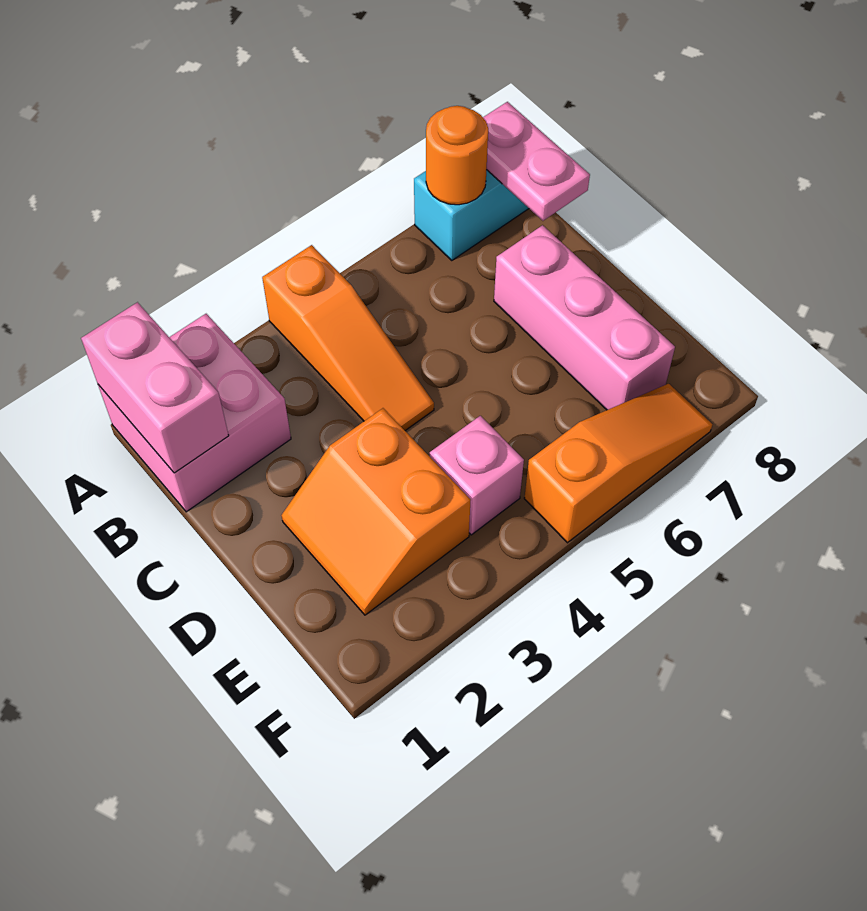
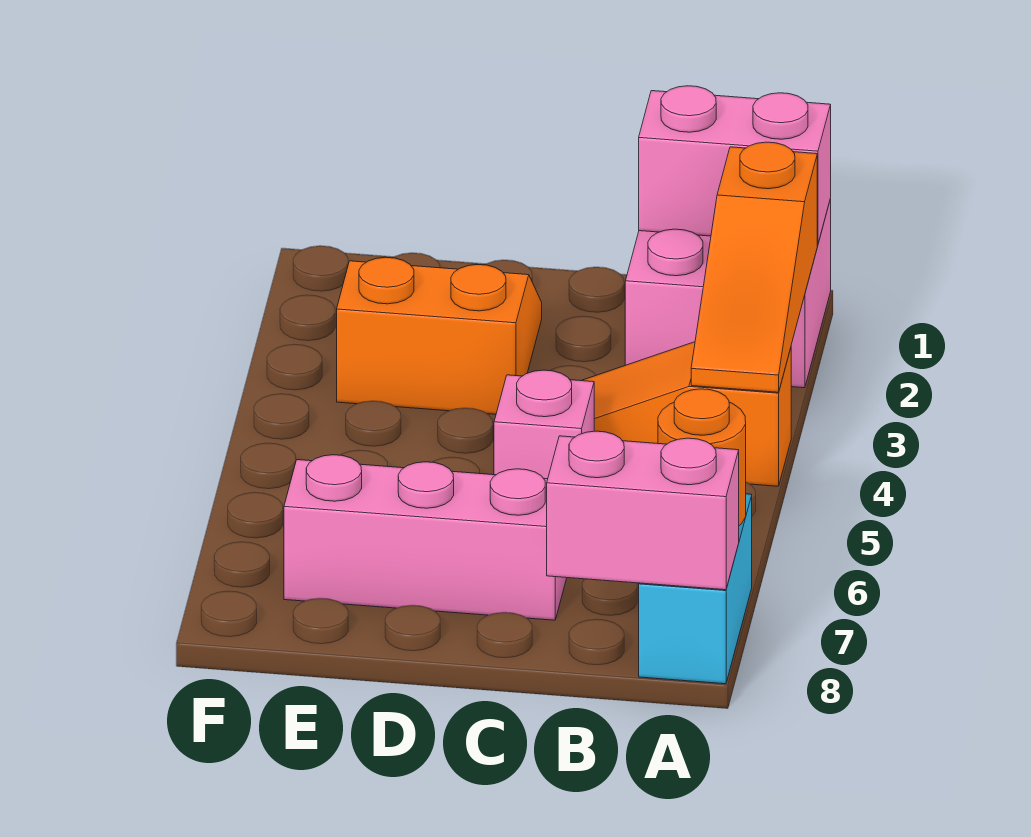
pink plate A8:B8 level 2 -> pink brick A8:B8 level 2
pink brick E4 level 1 -> pink brick C5 level 1
orange slope F5:F7 level 1 top 5 -> orange slope A2:A4 level 2 top 2

